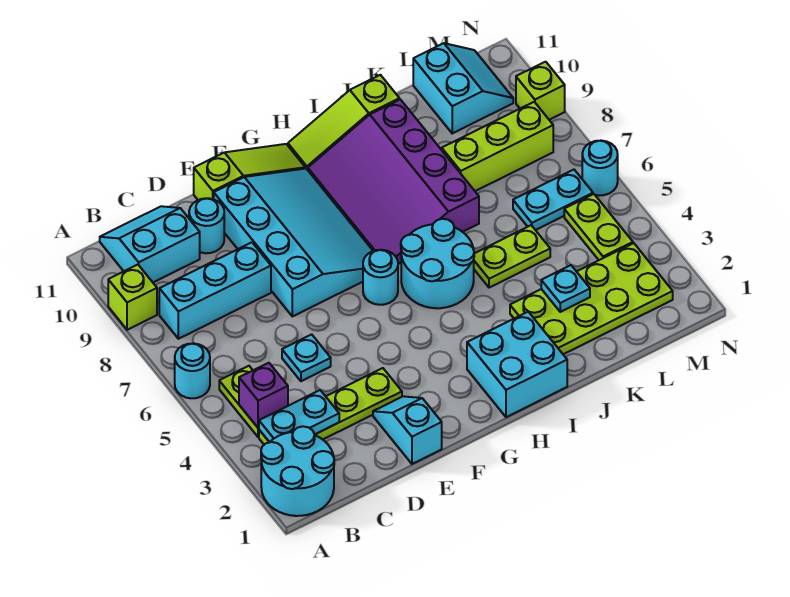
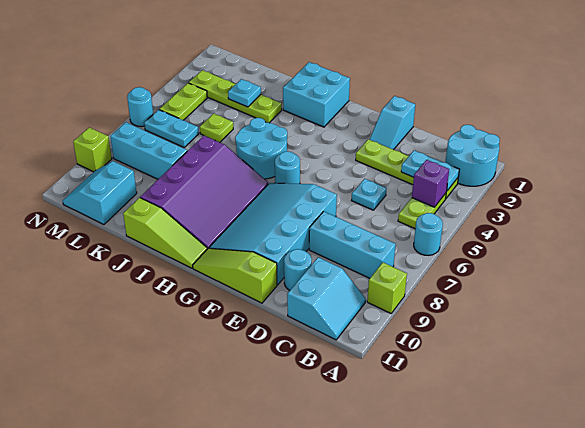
cyan slope B10:C11 level 1 top 10 -> cyan slope B10:C11 level 1 top C
lime plate J2:M3 level 1 -> lime plate J3:M3 level 1
lime plate J5:K5 level 1 -> lime plate K5 level 1
lime brick K8:M8 level 1 -> cyan brick K8:M8 level 1

